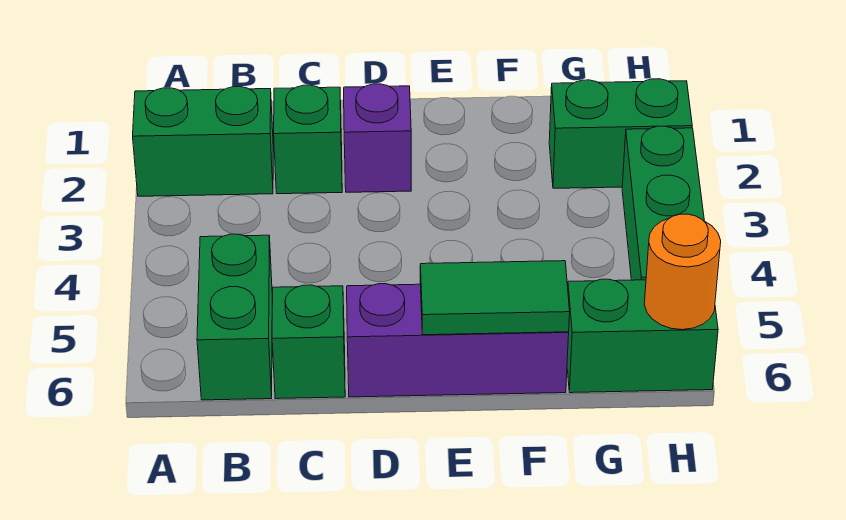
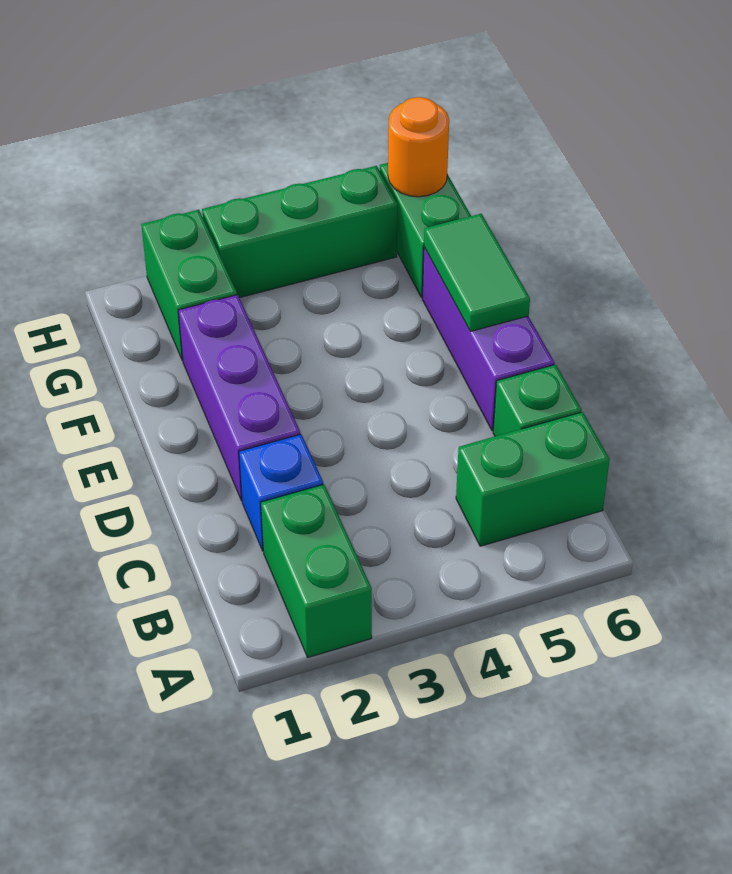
green brick C2 level 1 -> blue brick C2 level 1
purple brick D2 level 1 -> purple brick D2:F2 level 1

